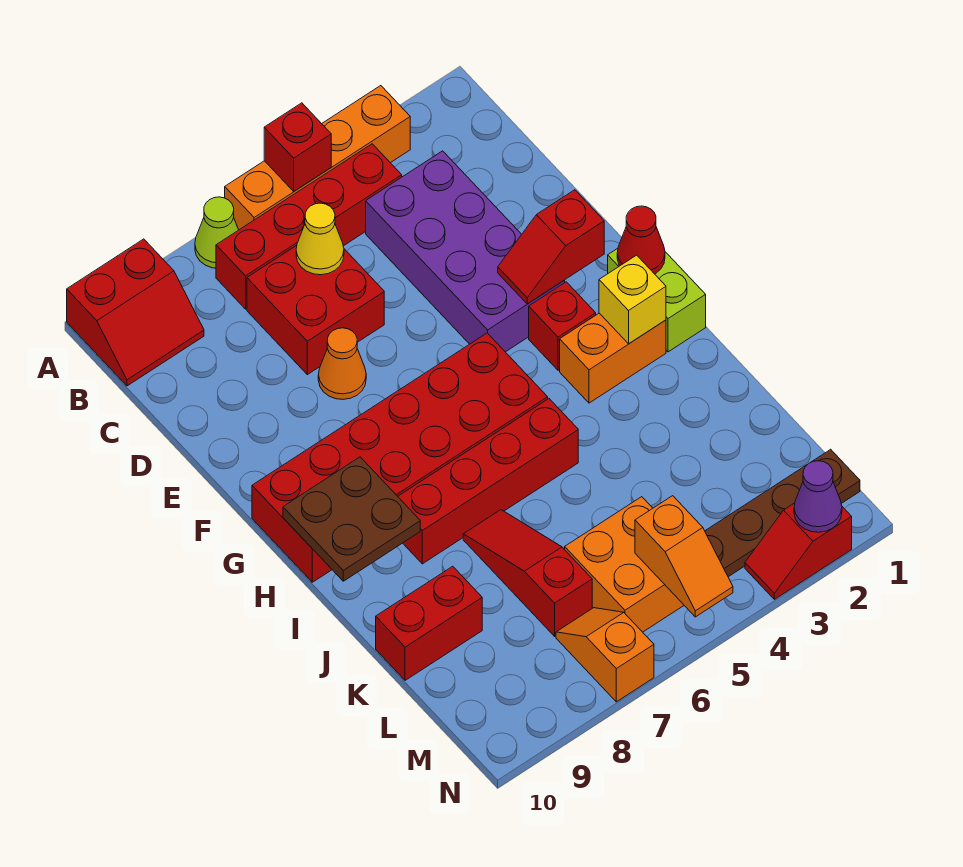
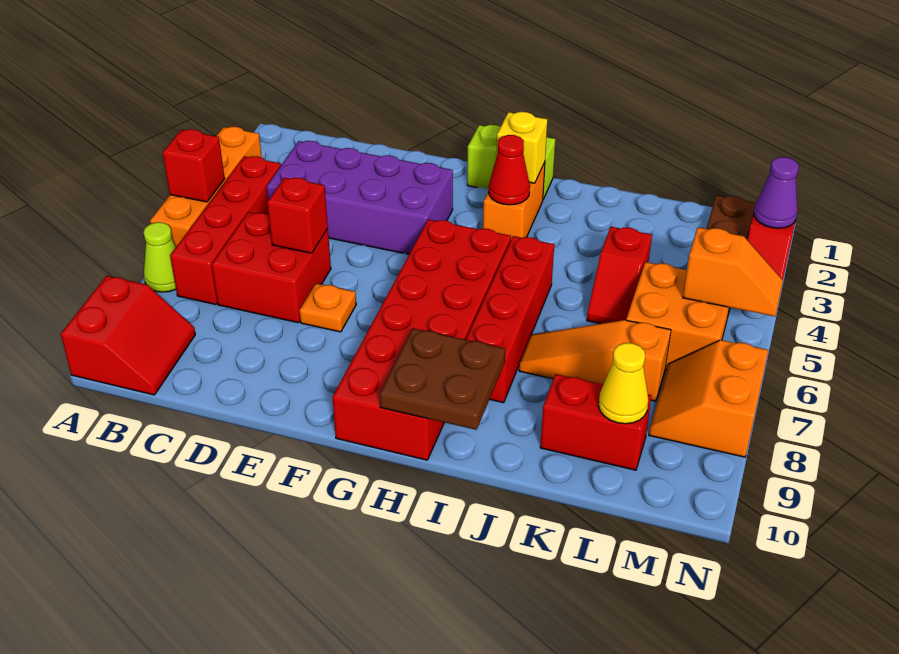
yellow cone C6 level 2 -> yellow cone L9 level 2
orange cone E7 level 1 -> orange plate E7 level 1
red slope F2:F3 level 2 top 2 -> red slope K4:K5 level 1 top 4
red cone G1 level 2 -> red cone H3 level 2
red brick G3 level 1 -> red brick D6 level 2
red slope J7:L7 level 1 top L -> orange slope J7:L7 level 1 top L
red brick K9:K10 level 1 -> red brick K9:L9 level 1
orange slope M7:N7 level 1 top N -> orange slope M7:N8 level 1 top N

